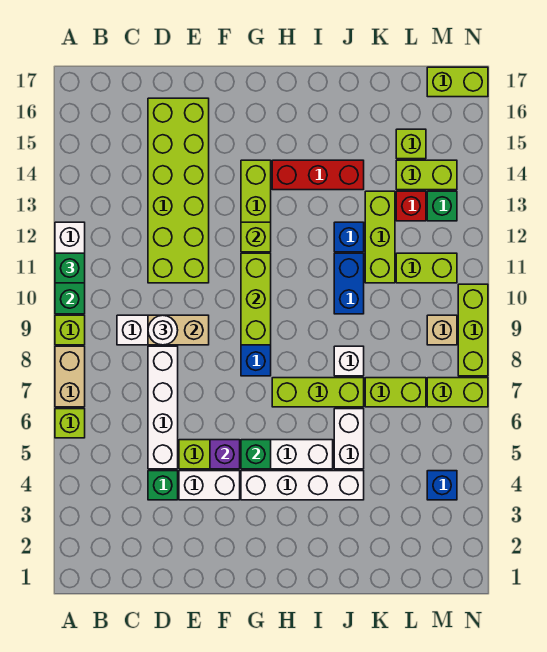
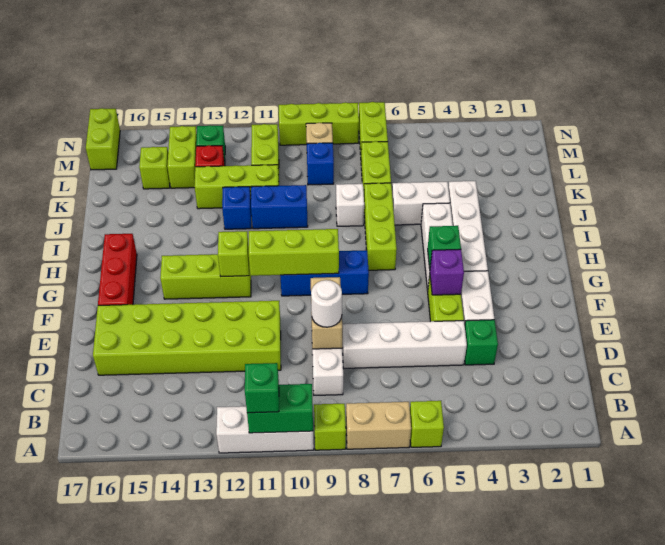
red brick H14:J14 level 1 -> red brick F16:H16 level 1
blue brick M4 level 1 -> blue brick L9 level 1

